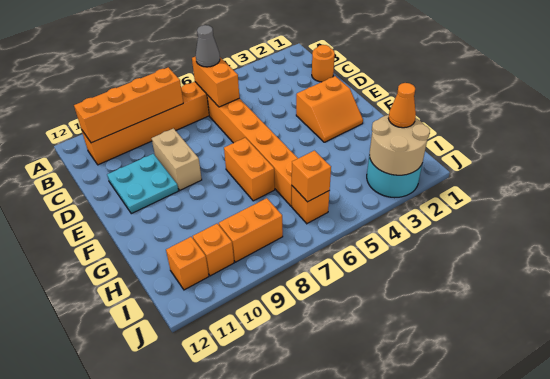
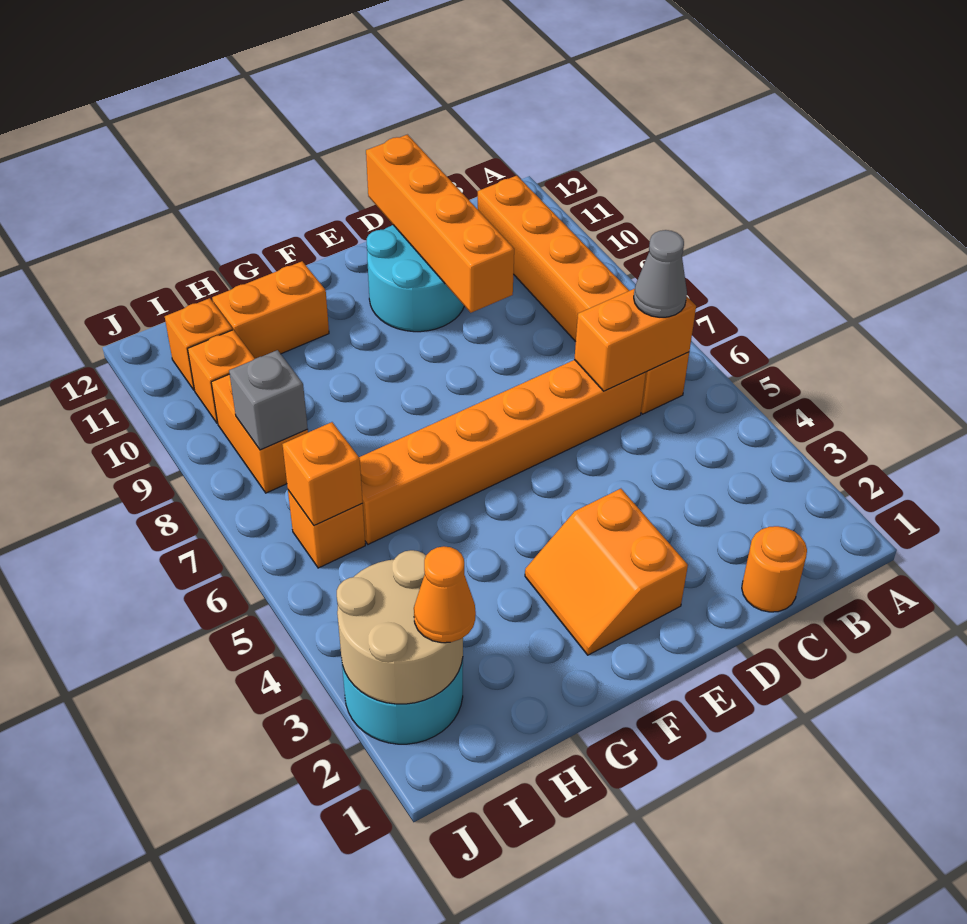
orange brick B8:B11 level 2 -> orange brick D9:D12 level 2
tan brick D9:E9 level 1 -> none
cyan plate D10:E11 level 1 -> cyan round brick D10:E11 level 1
orange brick F7:G7 level 1 -> orange brick G11:H11 level 1
none -> grey brick I8 level 2

